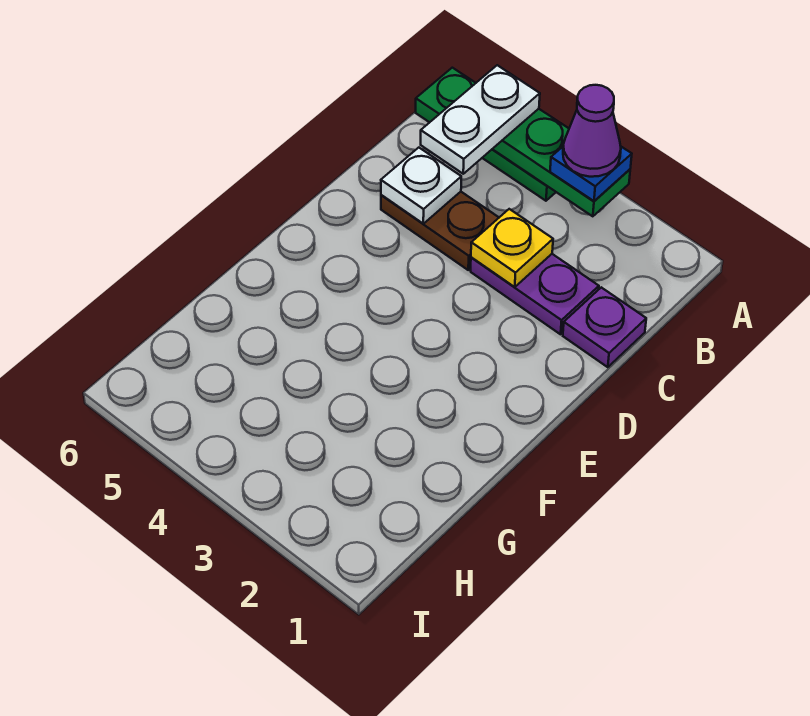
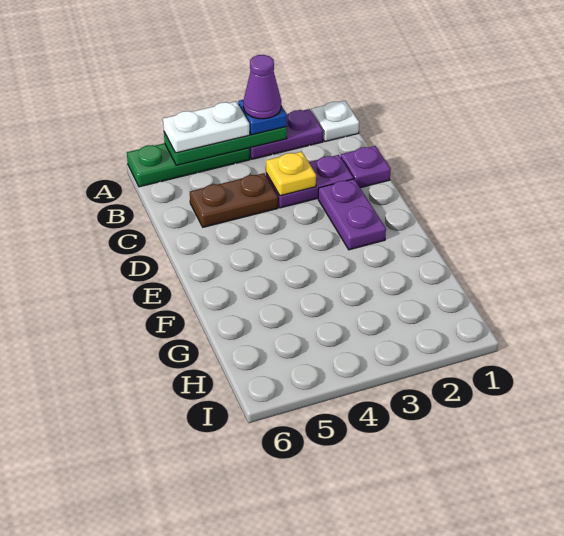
none -> purple plate A2:A3 level 1
white plate A5:B5 level 3 -> white plate A4:A5 level 3
white plate C5 level 2 -> white plate A1 level 1
none -> purple plate D2:E2 level 1

